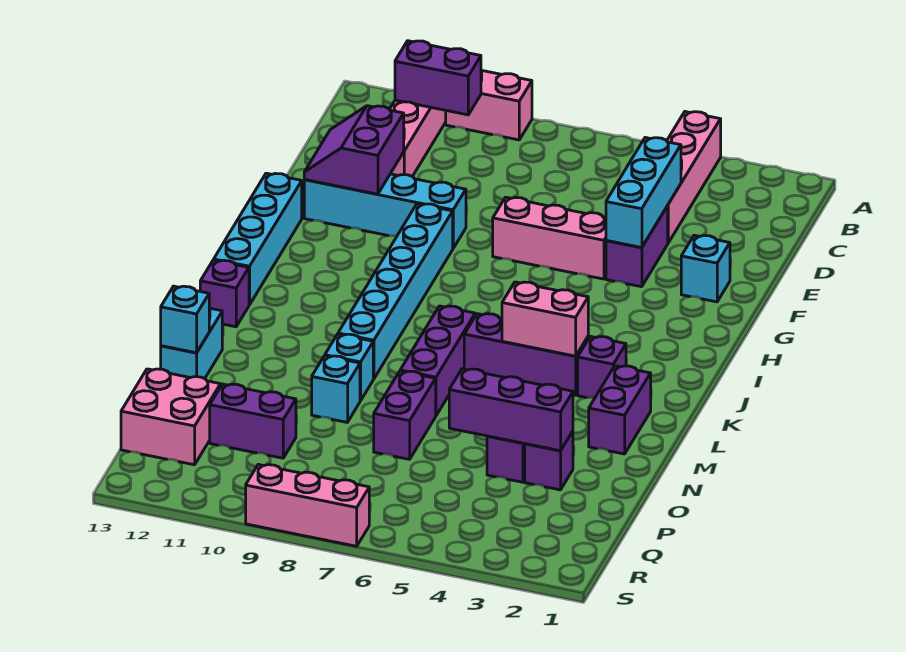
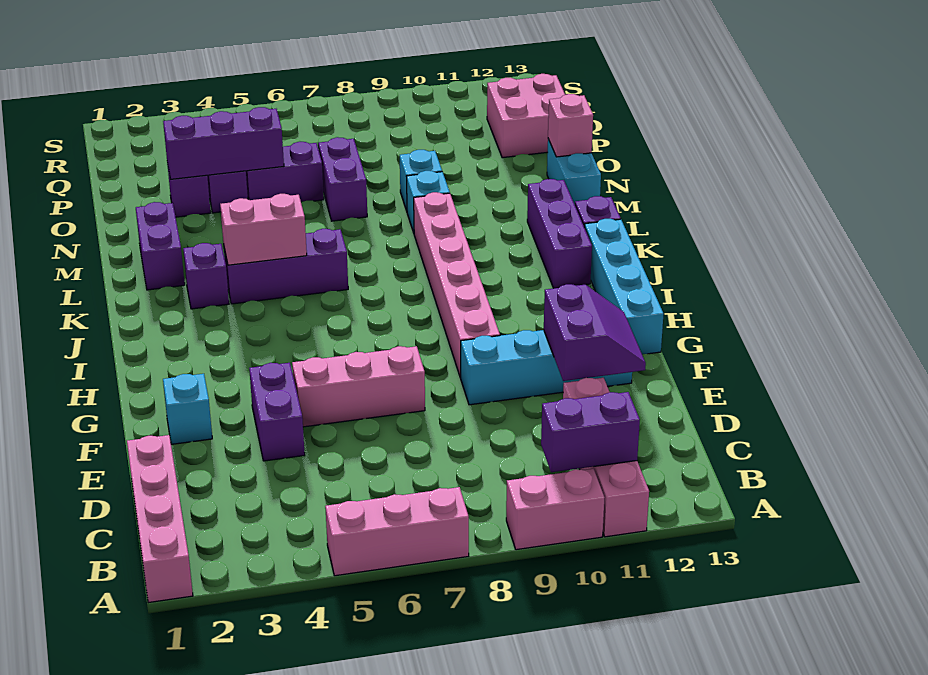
pink brick A4:D4 level 1 -> pink brick A1:D1 level 1
cyan brick D4:F4 level 2 -> none
cyan brick G9:L9 level 1 -> pink brick G9:L9 level 1
purple brick K7:M7 level 1 -> purple brick J12:L12 level 1
cyan brick N13 level 2 -> pink brick N13 level 2
purple brick P10:P11 level 1 -> purple brick O5:O6 level 1
pink brick S7:S9 level 1 -> pink brick A5:A7 level 1

